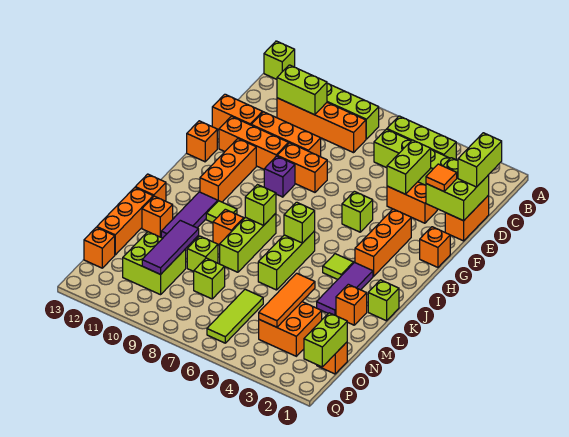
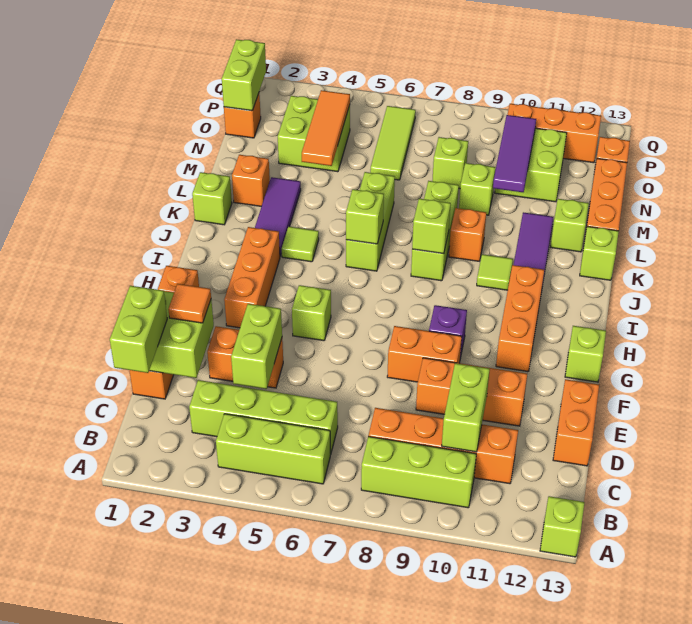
lime brick C10:C11 level 2 -> lime brick C10:D10 level 2
orange brick E12:E13 level 1 -> orange brick D13:E13 level 1
orange brick F10:F12 level 1 -> orange brick P10:P12 level 1
orange brick G13 level 1 -> lime brick G13 level 1
orange brick K13 level 1 -> lime brick K13 level 1
orange brick L12 level 1 -> lime brick L12 level 1
orange brick N3:O4 level 1 -> lime brick N3:O4 level 1

